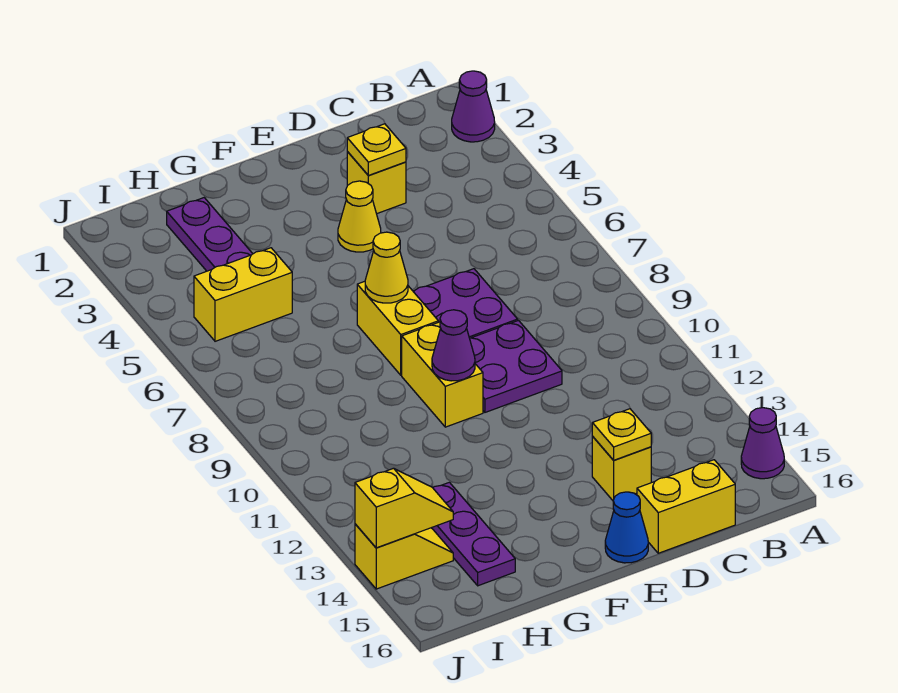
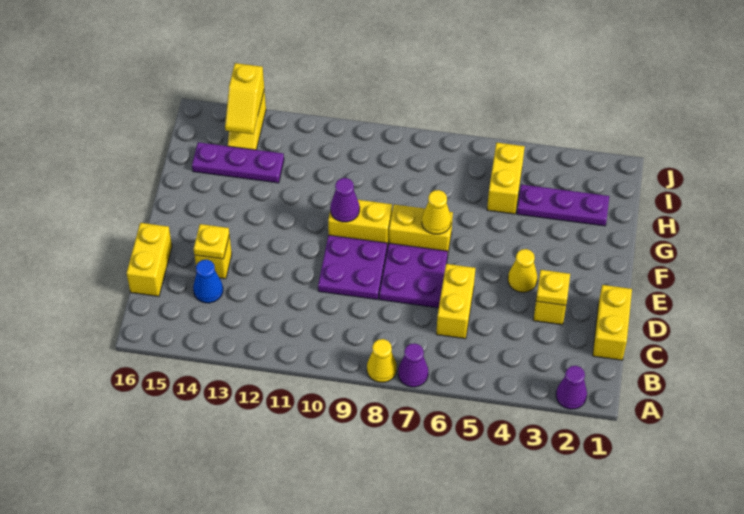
none -> yellow cone A8 level 1
purple cone A15 level 1 -> purple cone A7 level 1
none -> yellow brick C1:D1 level 1
none -> yellow brick C6:D6 level 1
blue cone E16 level 1 -> blue cone C14 level 1

